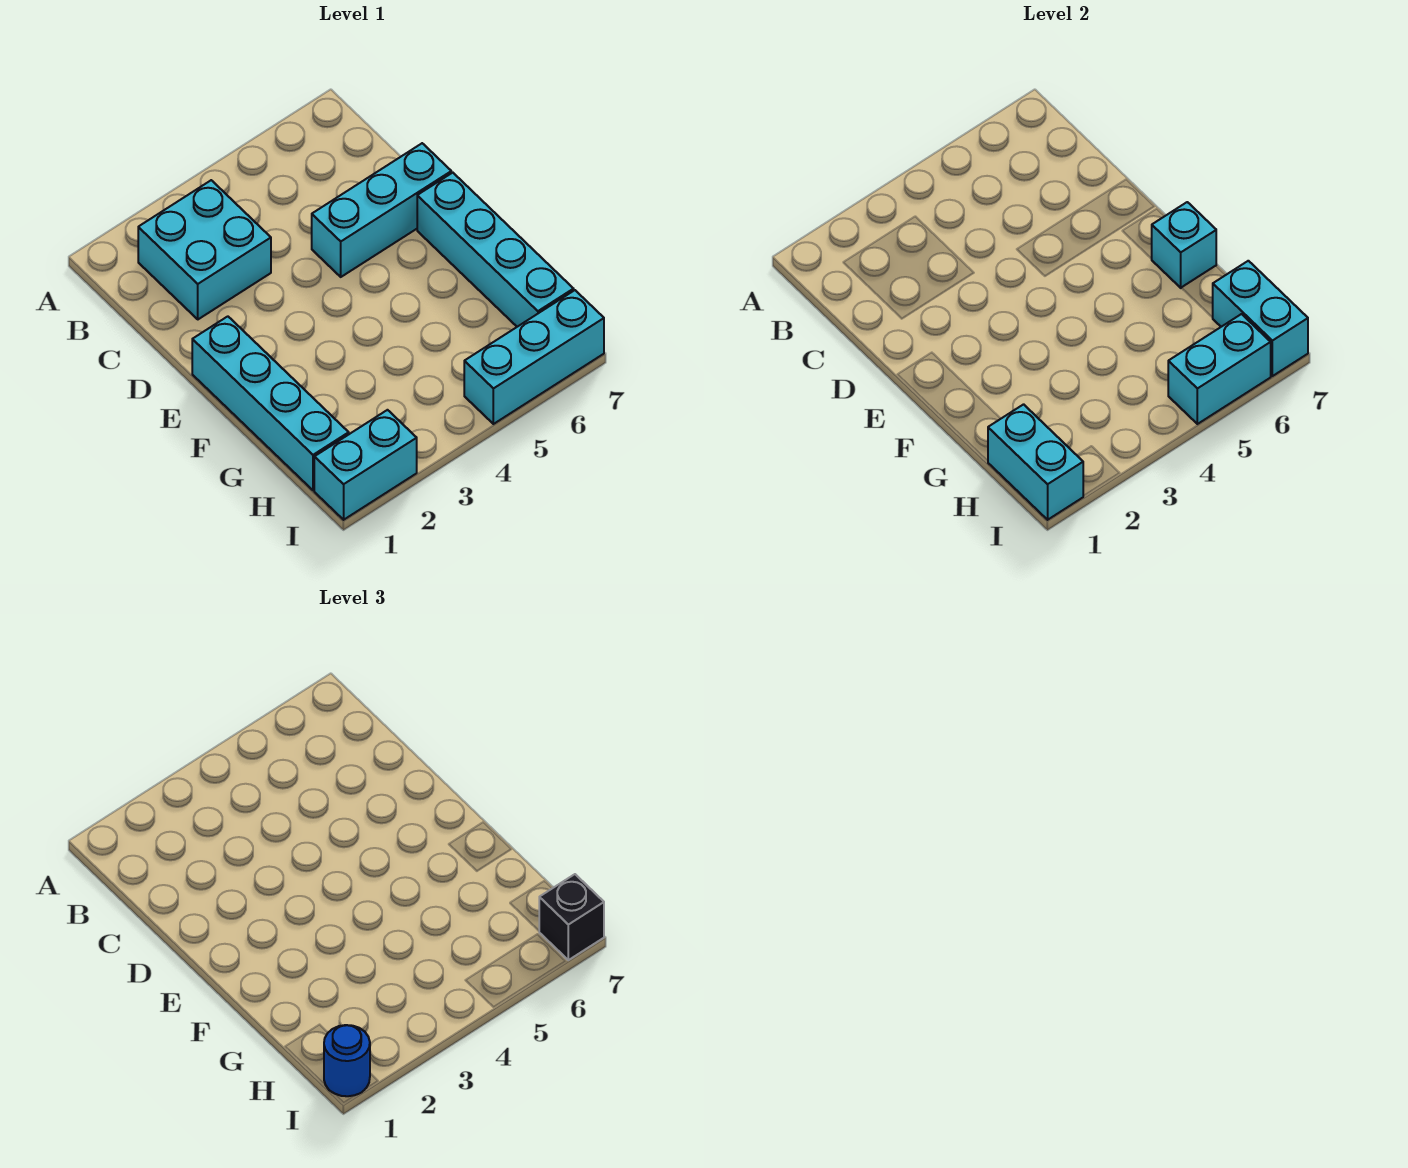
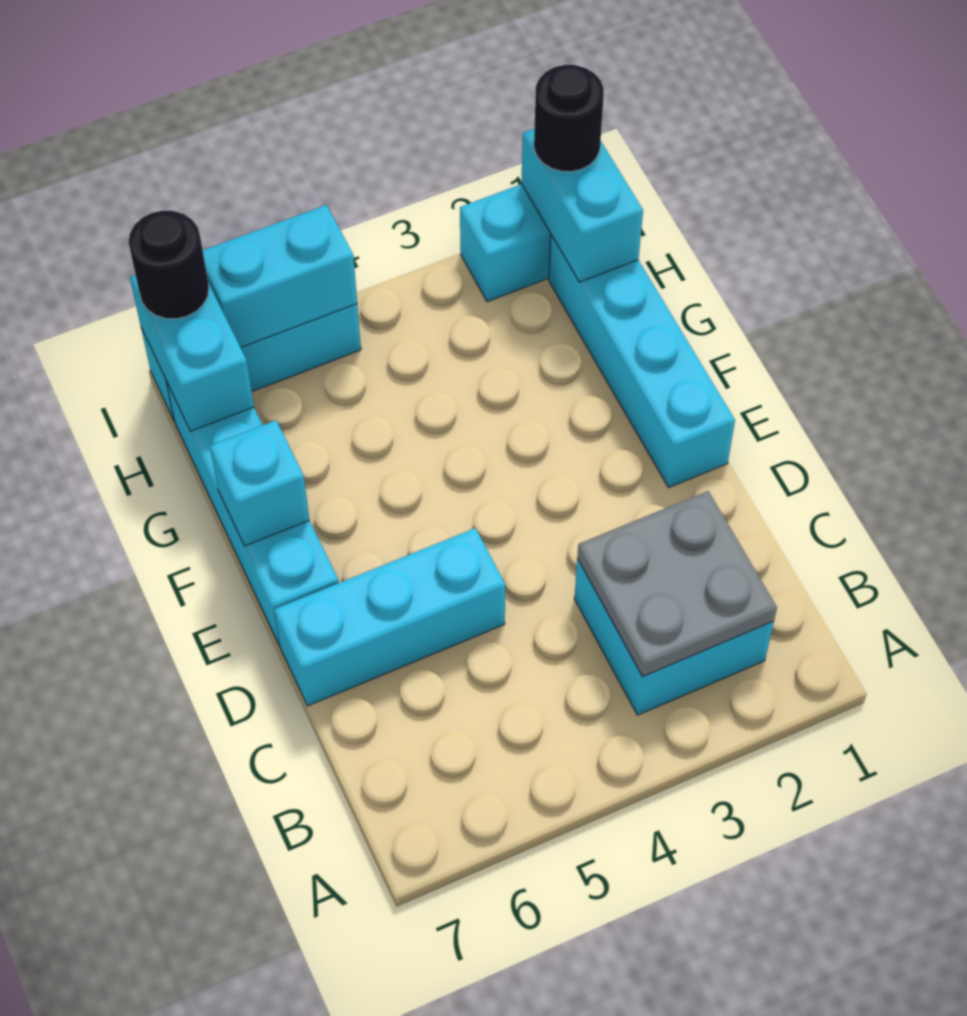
none -> grey plate B2:C3 level 2
blue round brick I1 level 3 -> black round brick I1 level 3
black brick I7 level 3 -> black round brick I7 level 3

